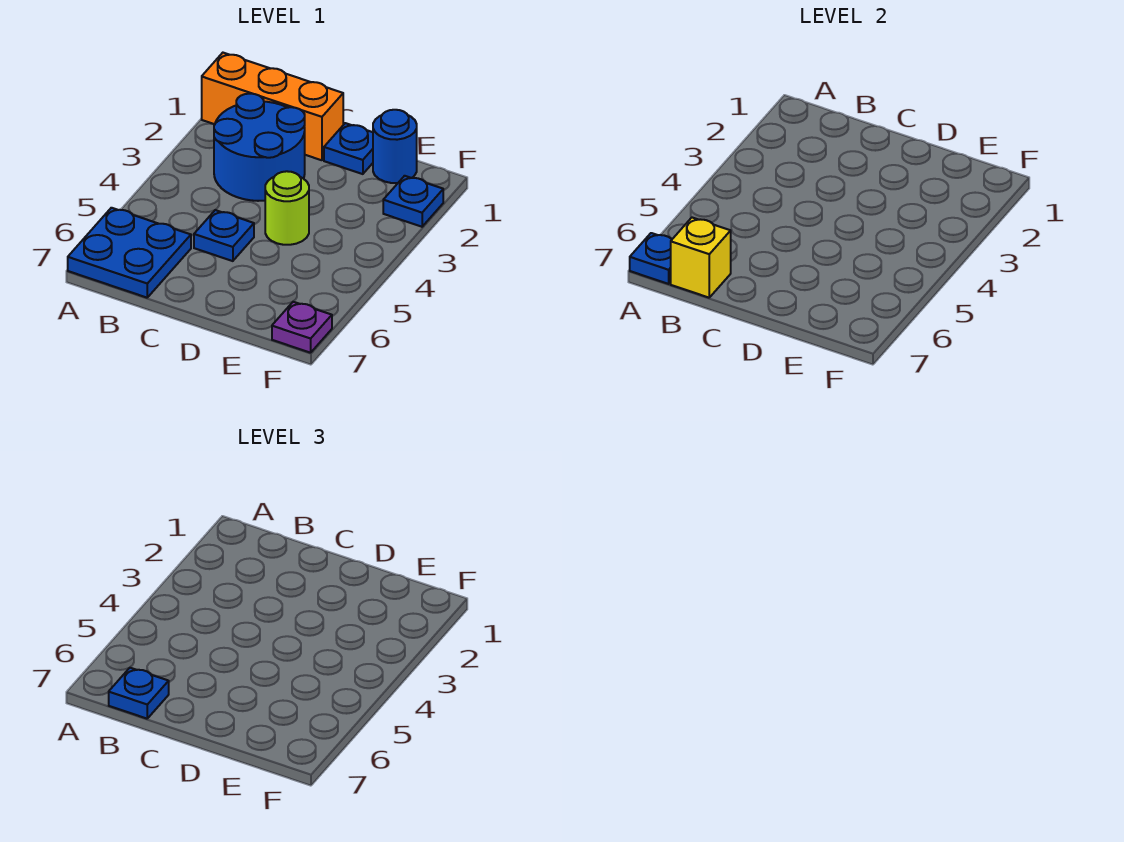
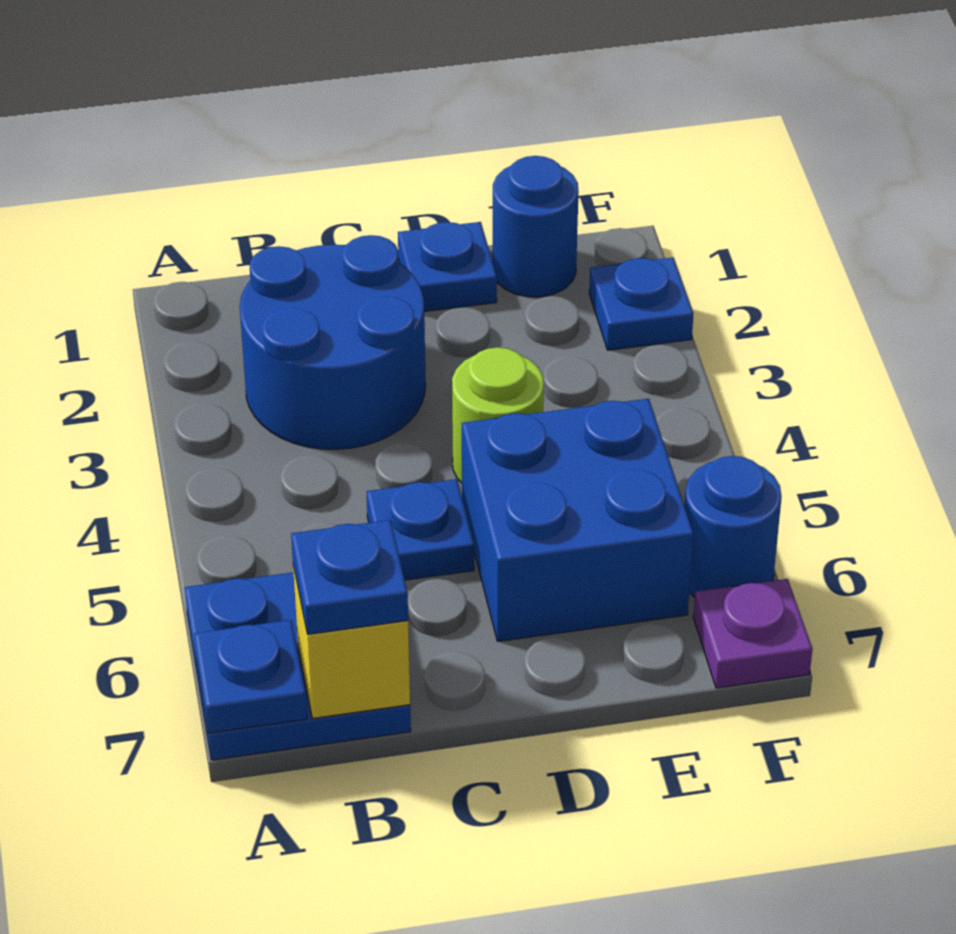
orange brick A1:C1 level 1 -> none
none -> blue brick D5:E6 level 1
none -> blue round brick F6 level 1

